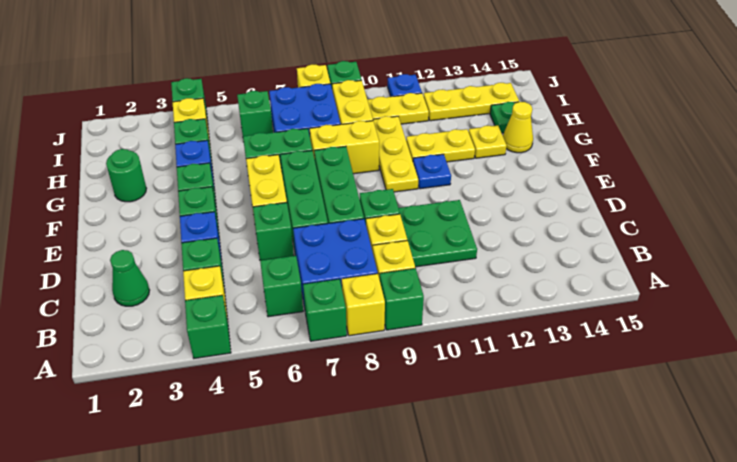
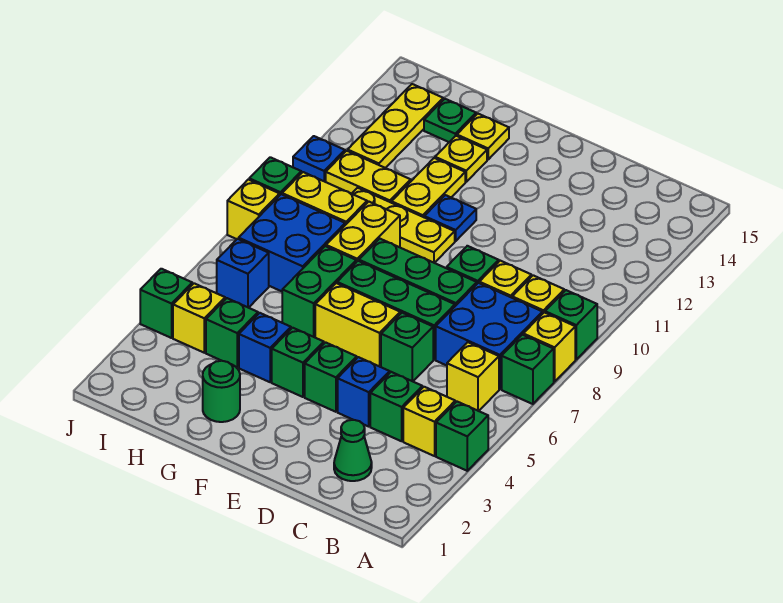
green brick B6 level 1 -> yellow brick B6 level 1
green plate C10:D11 level 1 -> none
yellow cone G14 level 1 -> yellow plate G14 level 1
green brick I6 level 1 -> blue brick I6 level 1
yellow plate I10:I11 level 1 -> yellow plate H11:I11 level 1

